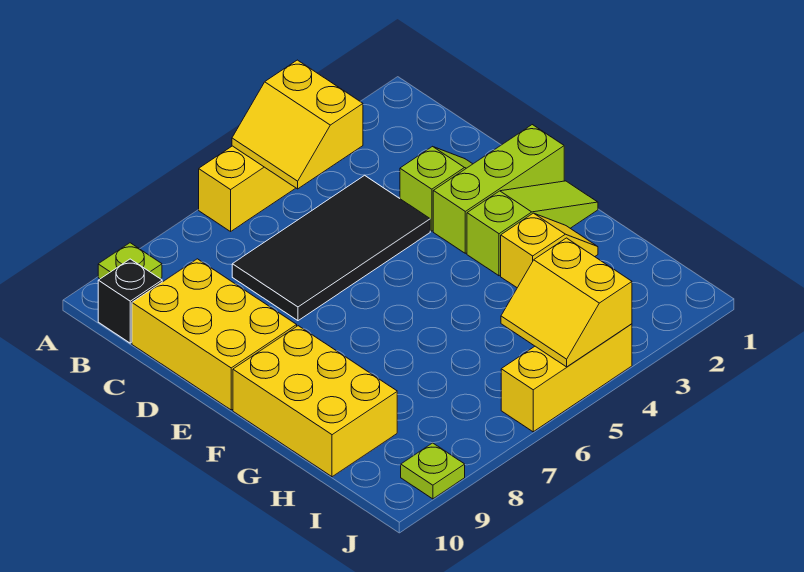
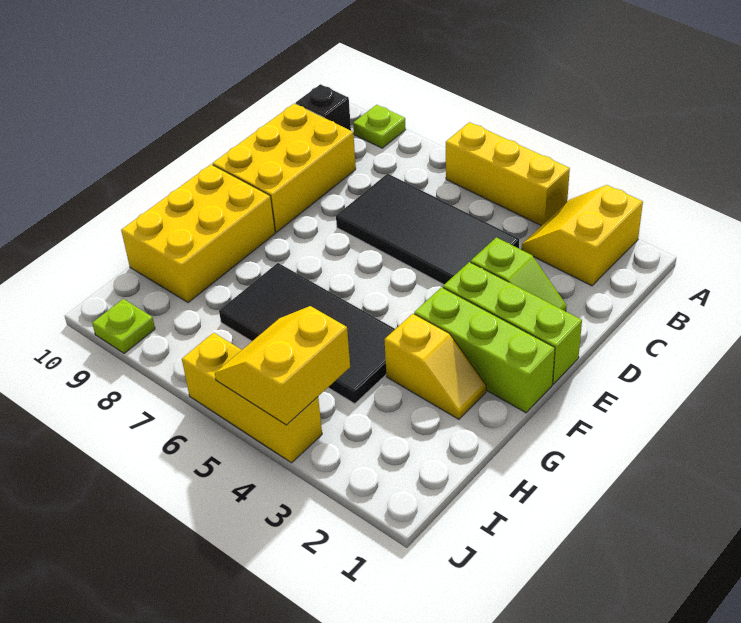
yellow slope A4:B5 level 2 top 4 -> yellow slope A2:B3 level 1 top 2
lime slope F1:F3 level 1 top 3 -> lime brick F1:F3 level 1
none -> black tile G4:H7 level 1

